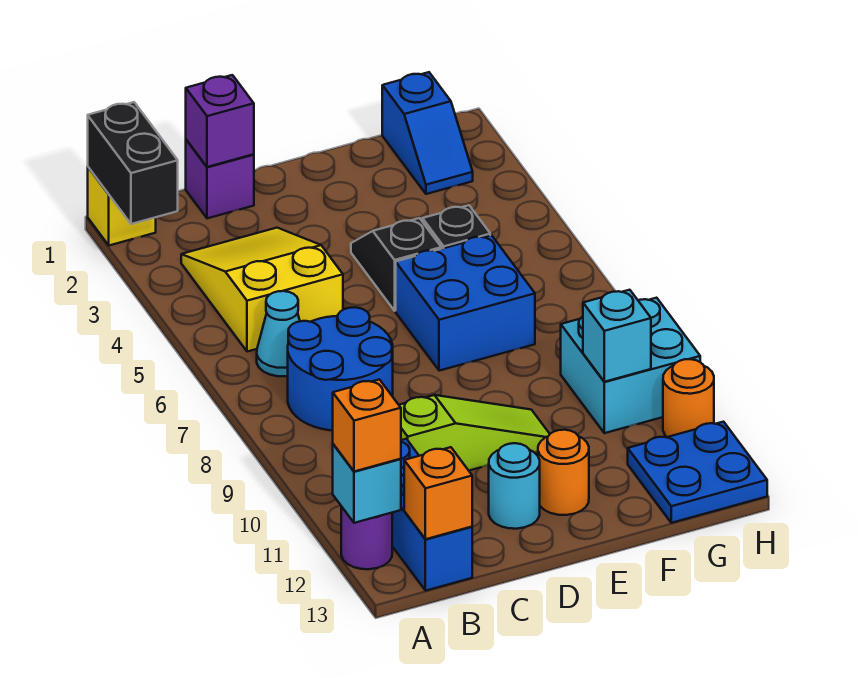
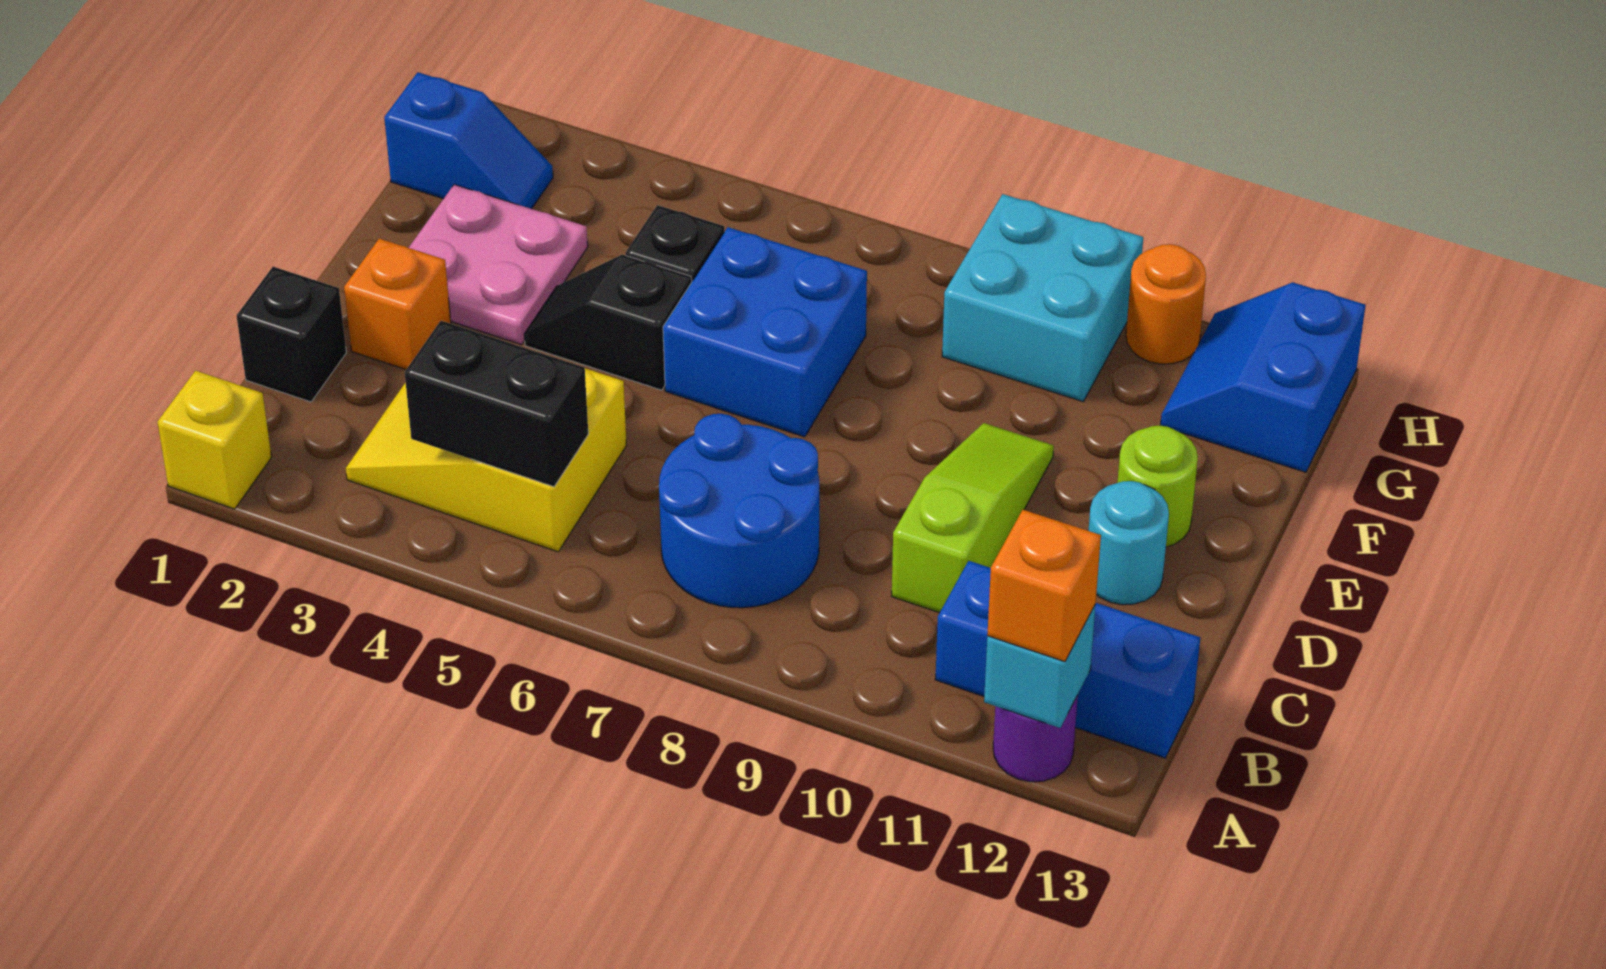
black brick A1:A2 level 2 -> black brick B4:B5 level 2
cyan cone B6 level 1 -> none
orange brick B13 level 2 -> orange brick D2 level 1
purple brick C1 level 1 -> black brick C1 level 1
purple brick C1 level 2 -> none
none -> pink plate E2:F3 level 1
orange round brick E12 level 1 -> lime round brick E12 level 1
cyan brick G10 level 2 -> none
blue plate G12:H13 level 1 -> blue slope G12:H13 level 1 top 13

